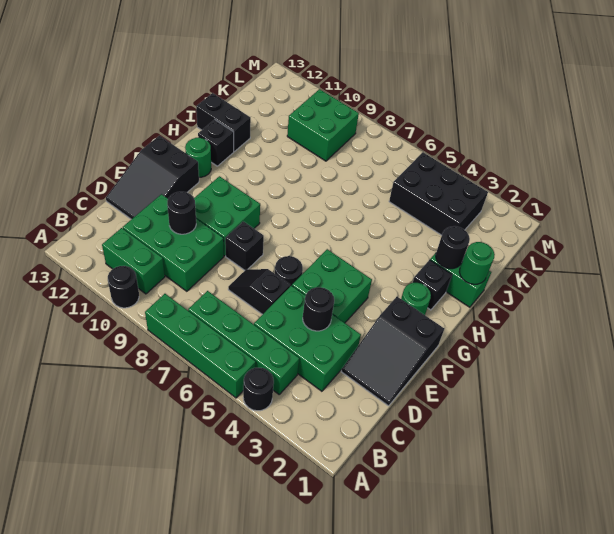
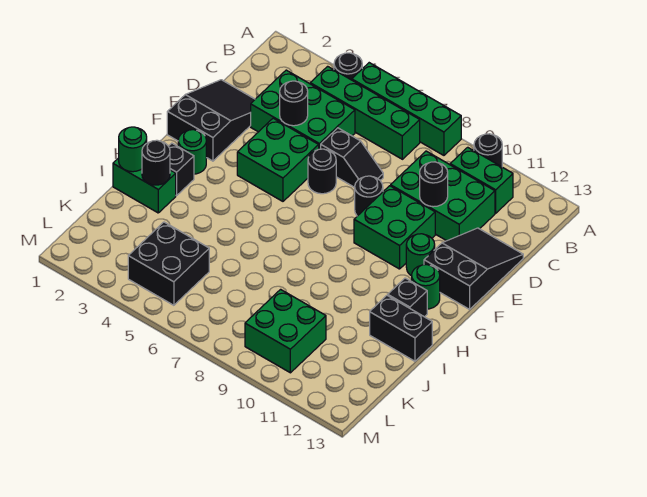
black brick E8 level 1 -> black round brick E8 level 1
none -> green round brick F11 level 1
black brick K3:L5 level 1 -> black brick K4:L5 level 1

